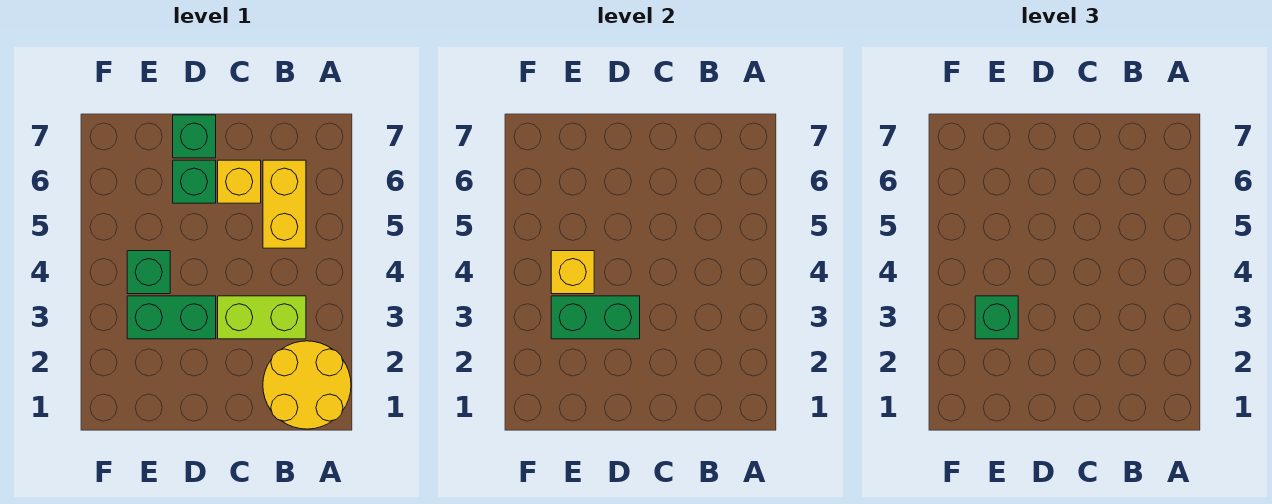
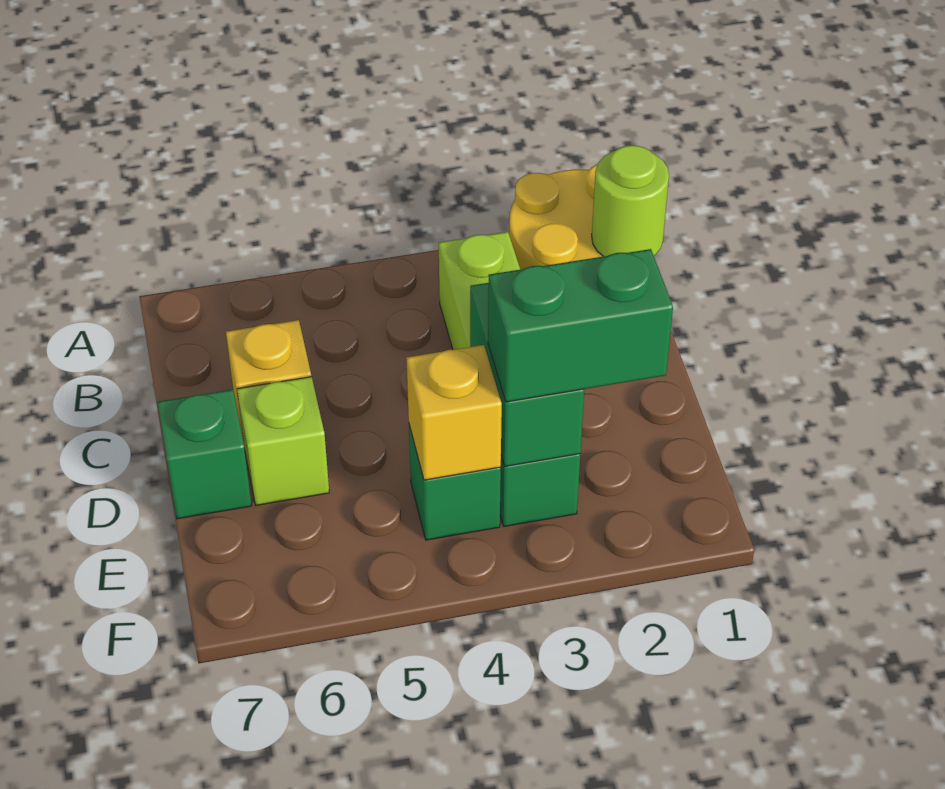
none -> lime round brick B1 level 2
yellow brick B5:B6 level 1 -> none
green brick D6 level 1 -> lime brick D6 level 1
green brick E3 level 3 -> green brick E2:E3 level 3

